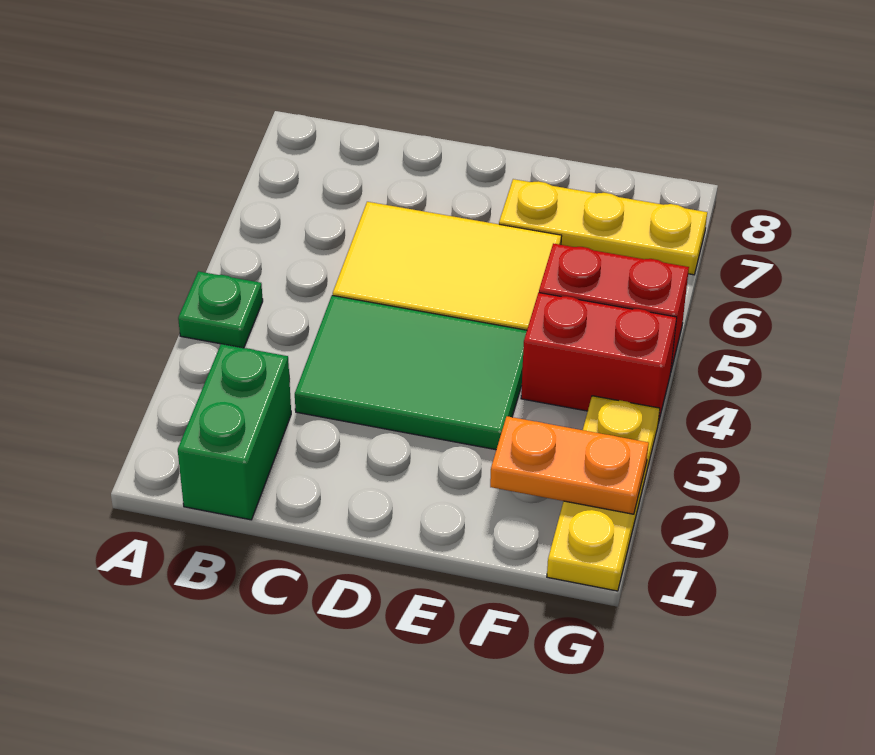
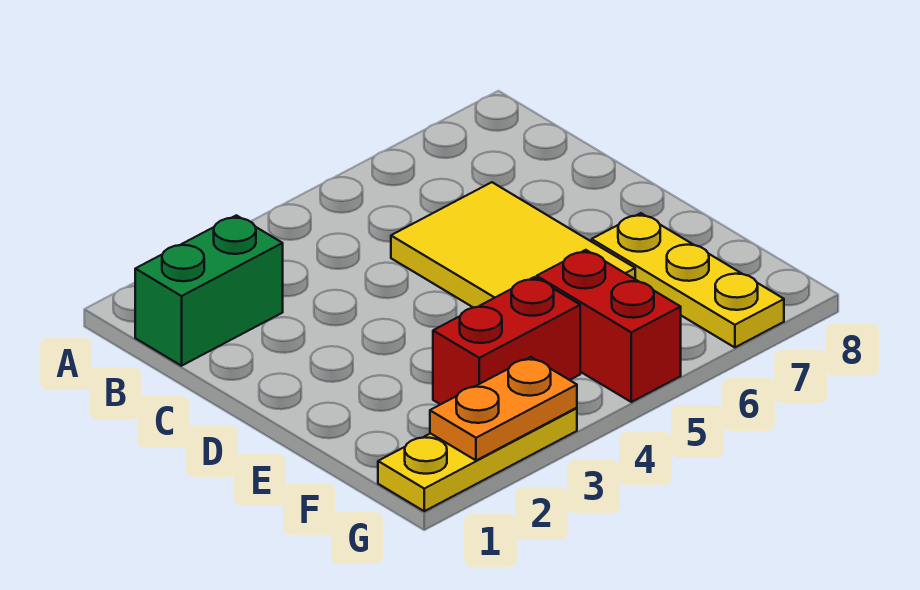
green plate A4 level 1 -> none
green tile C3:E4 level 1 -> none
orange plate F2:G2 level 2 -> orange plate G2:G3 level 2
red brick F4:G4 level 1 -> red brick F3:F4 level 1

